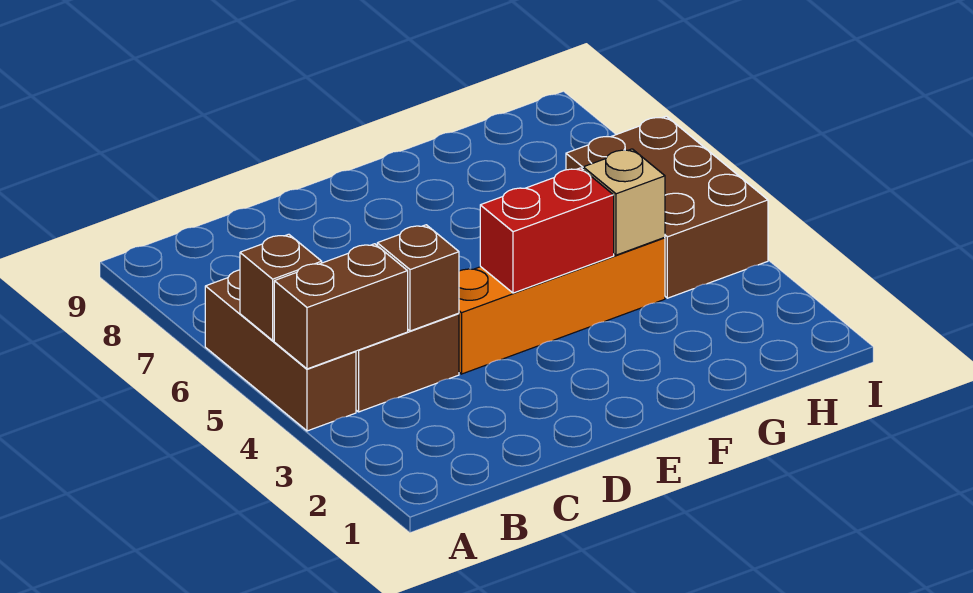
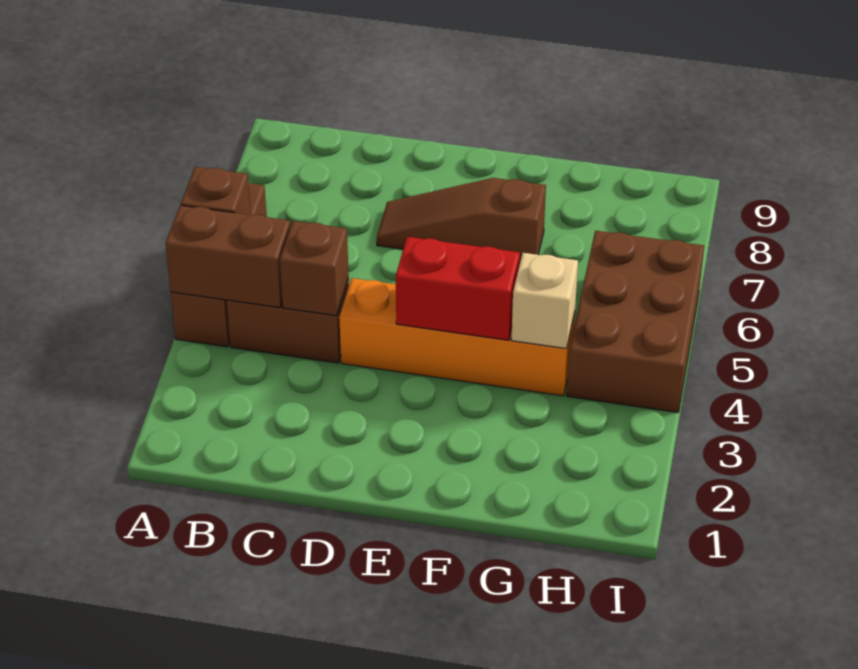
none -> brown slope D7:F7 level 1 top F

